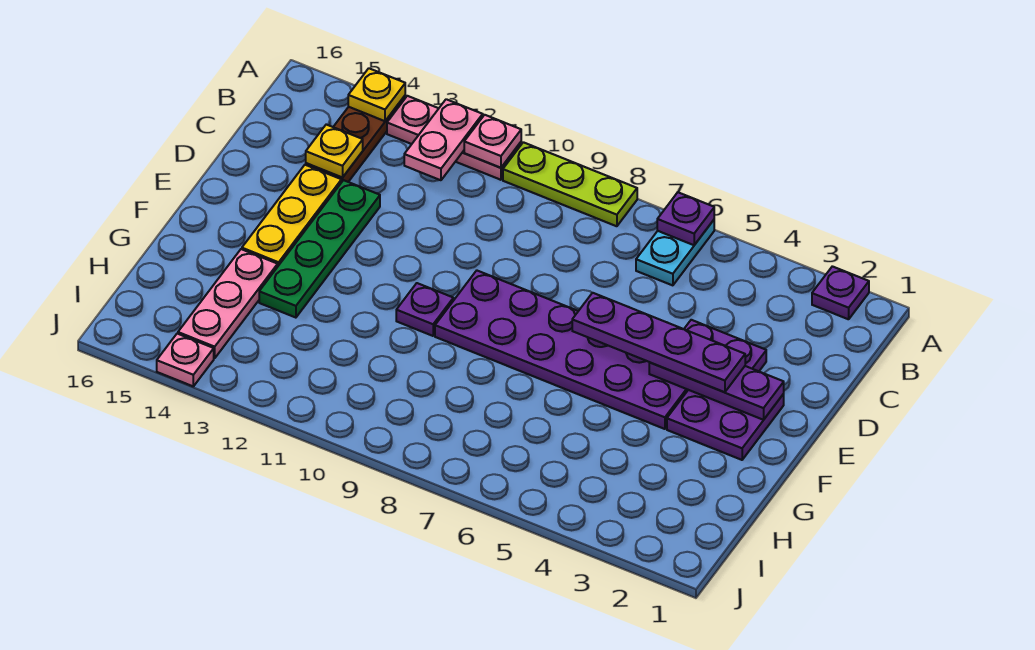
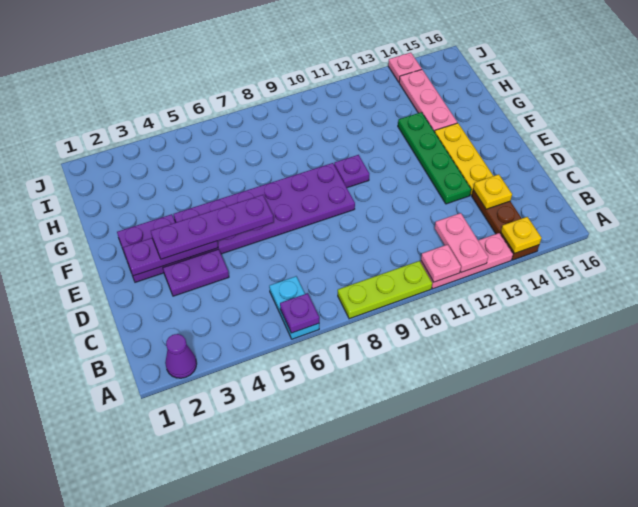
purple plate A2 level 1 -> purple cone A2 level 1

